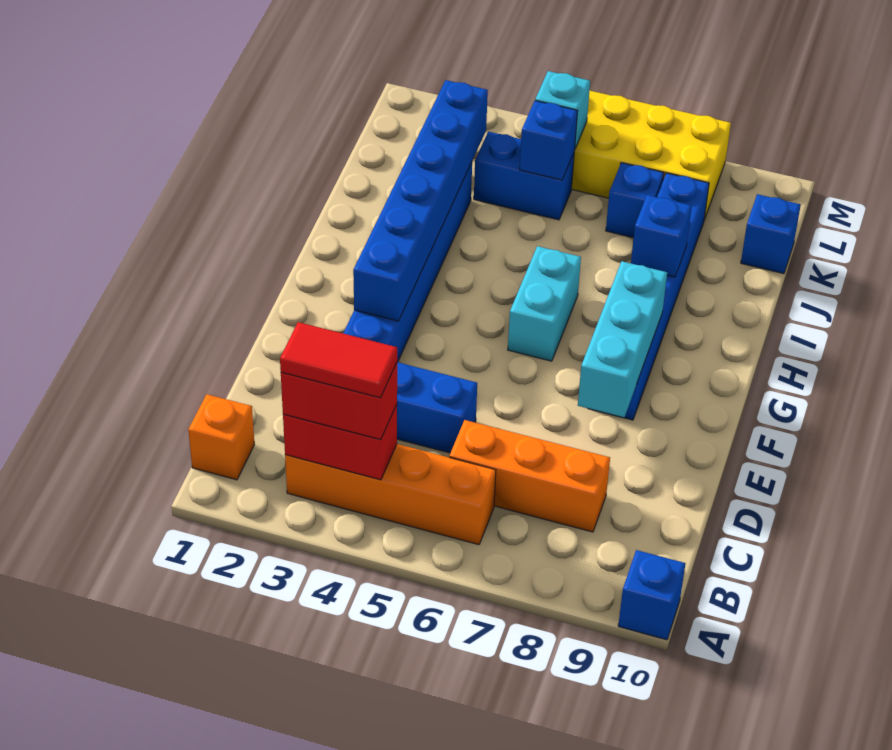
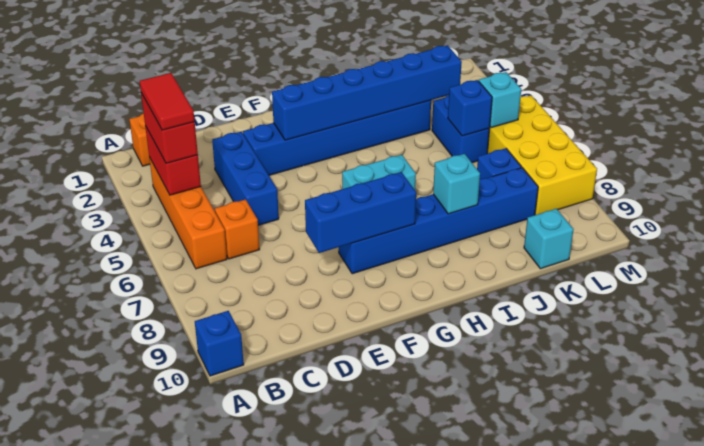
orange brick C6:C8 level 1 -> orange brick C6 level 1
cyan brick E8:G8 level 2 -> blue brick E8:G8 level 2
blue brick I8 level 2 -> cyan brick I8 level 2
blue brick K10 level 1 -> cyan brick K10 level 1

